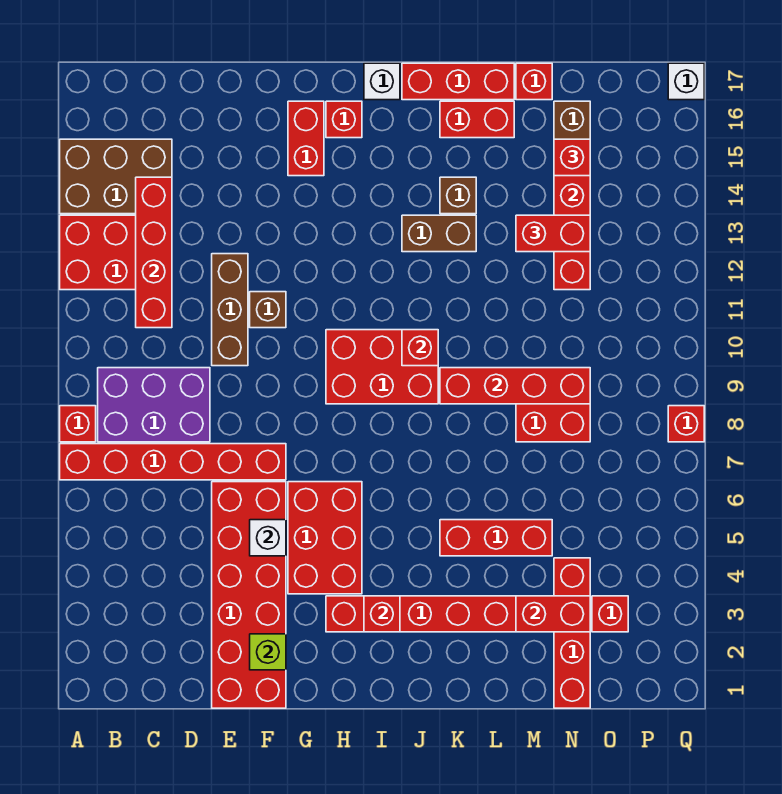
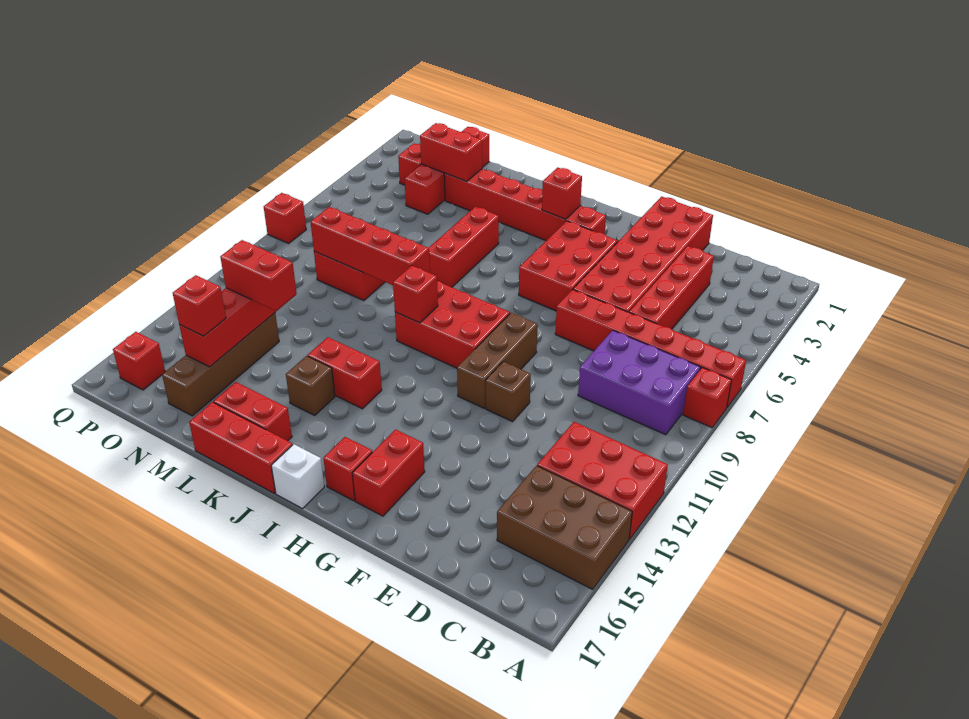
red brick C11:C14 level 2 -> red brick D3:D6 level 1
brown brick E10:E12 level 1 -> brown brick G9:G11 level 1
lime brick F2 level 2 -> none
white brick F5 level 2 -> none
brown brick J13:K13 level 1 -> red brick J13:K13 level 1
red brick K5:M5 level 1 -> red brick K5:K7 level 1
red brick M17 level 1 -> red brick P16 level 1
white brick Q17 level 1 -> none

